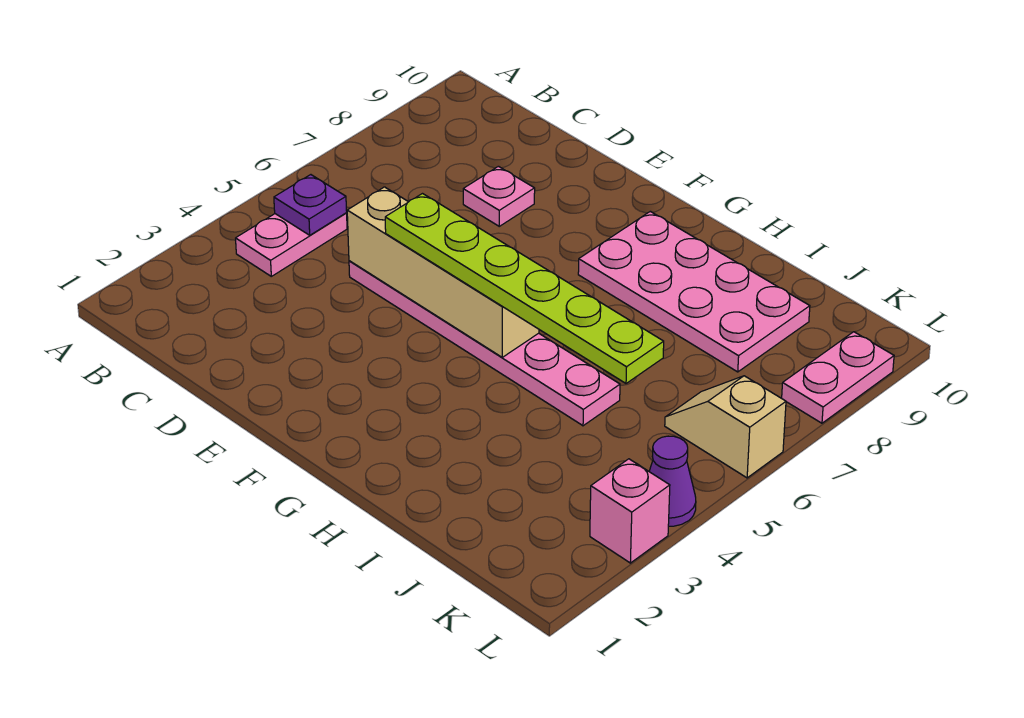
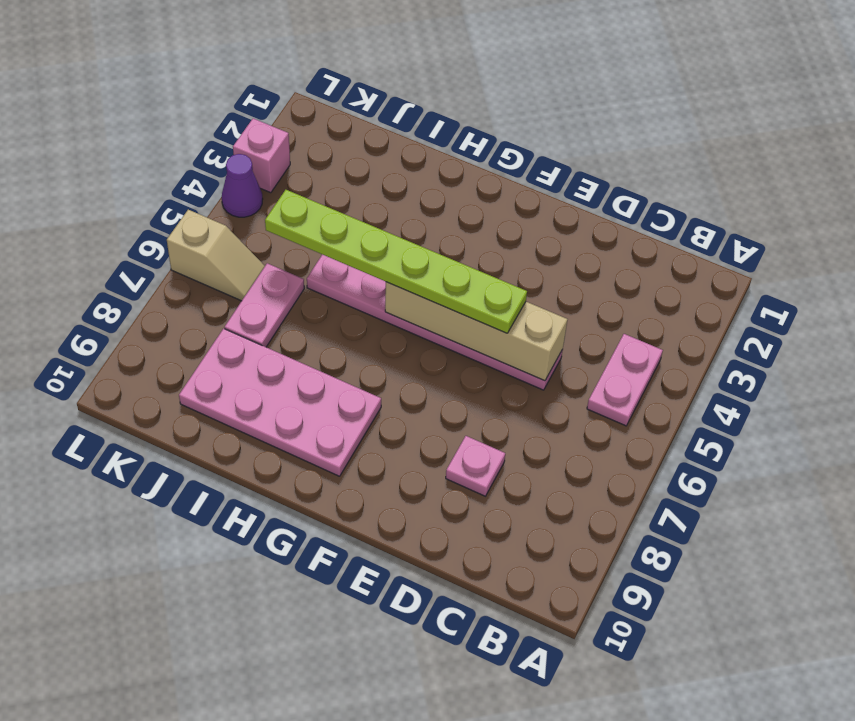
purple plate B5 level 2 -> none
pink plate L8:L9 level 1 -> pink plate J6:J7 level 1

